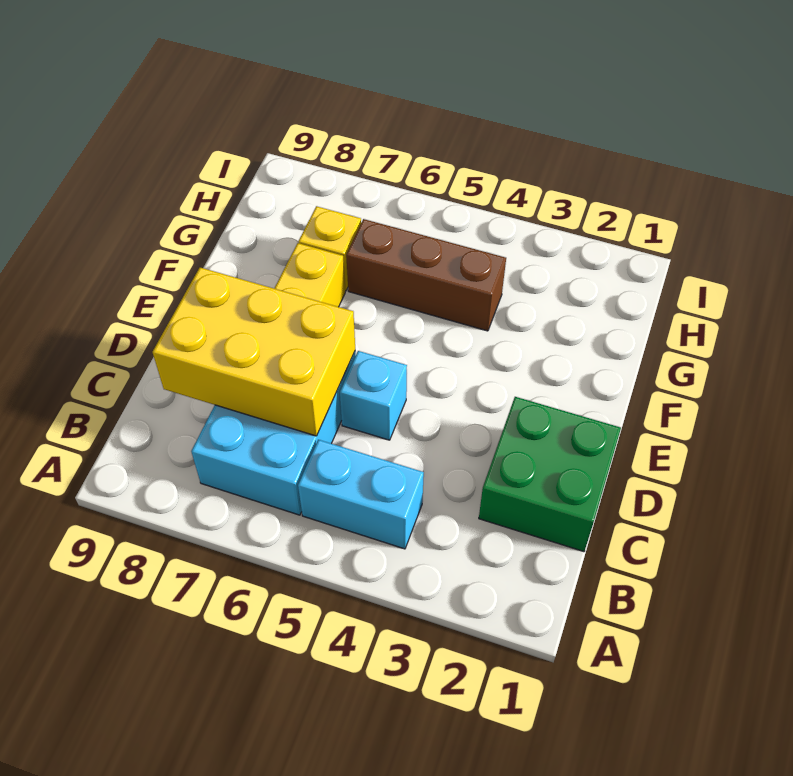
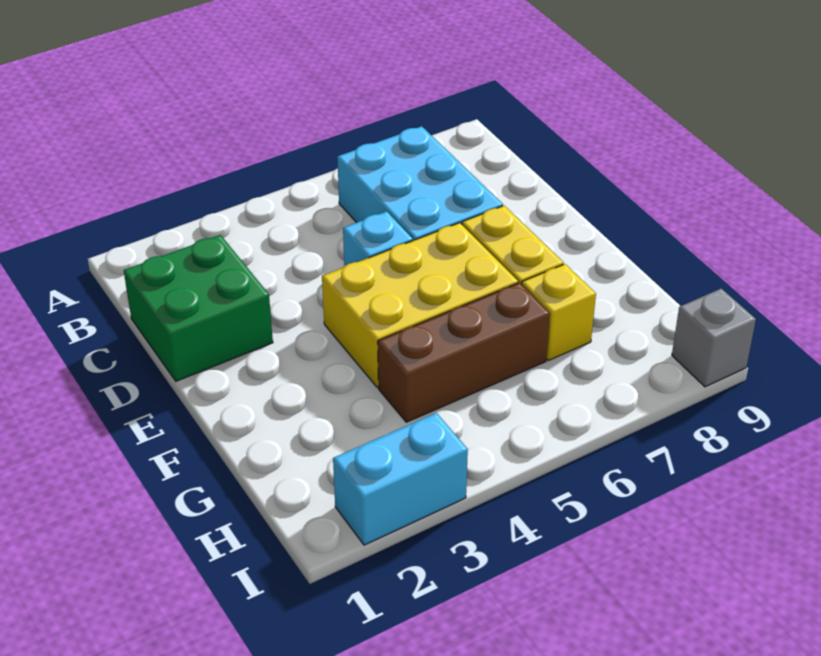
cyan brick B4:B5 level 1 -> cyan brick I2:I3 level 1
yellow brick C6:D8 level 2 -> yellow brick E4:F6 level 1
none -> grey brick I9 level 1

